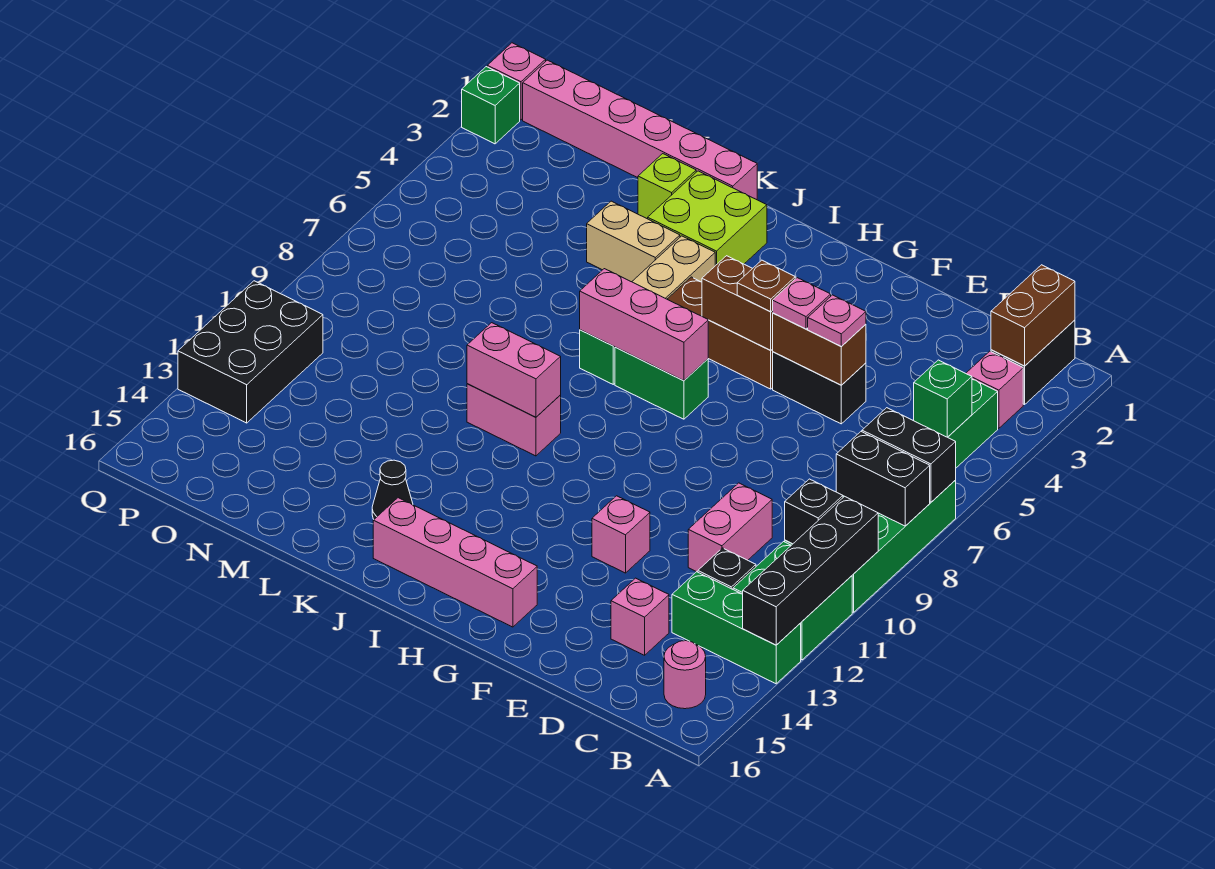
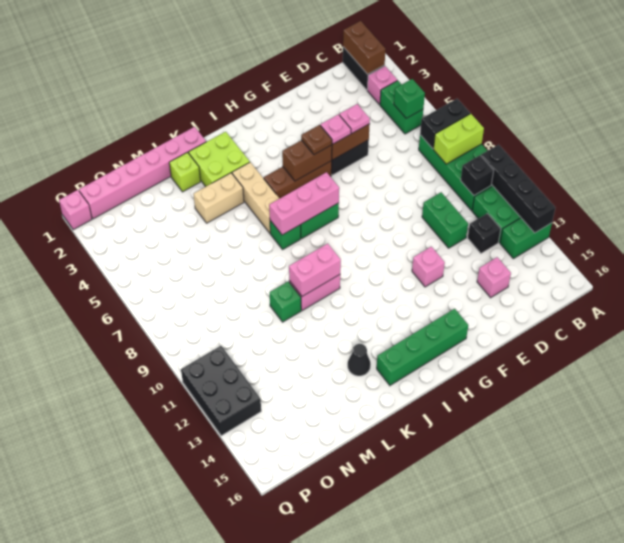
black brick A8:B8 level 2 -> lime brick A8:B8 level 2
green brick A13:C13 level 1 -> green brick A13:B13 level 1
pink round brick B15 level 1 -> none
pink brick D10:D11 level 1 -> green brick D10:D11 level 1
pink brick G15:J15 level 1 -> green brick G15:J15 level 1
green brick Q2 level 1 -> green brick L10 level 1

